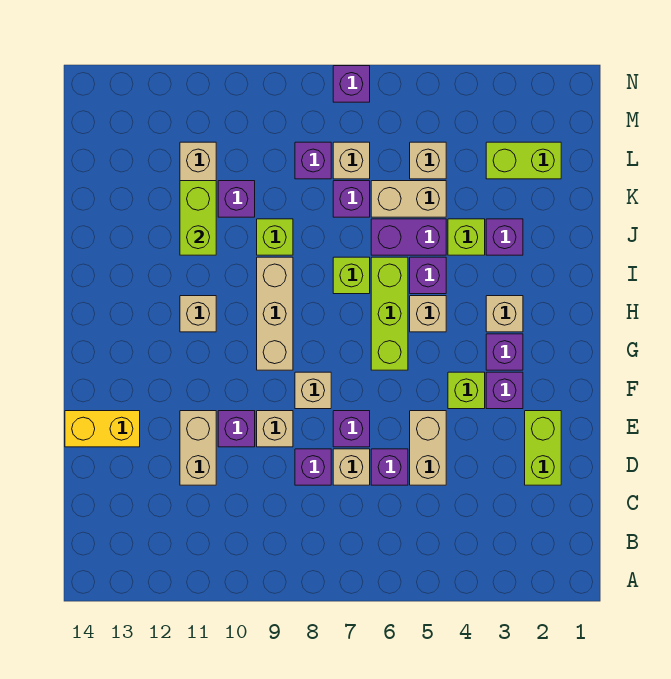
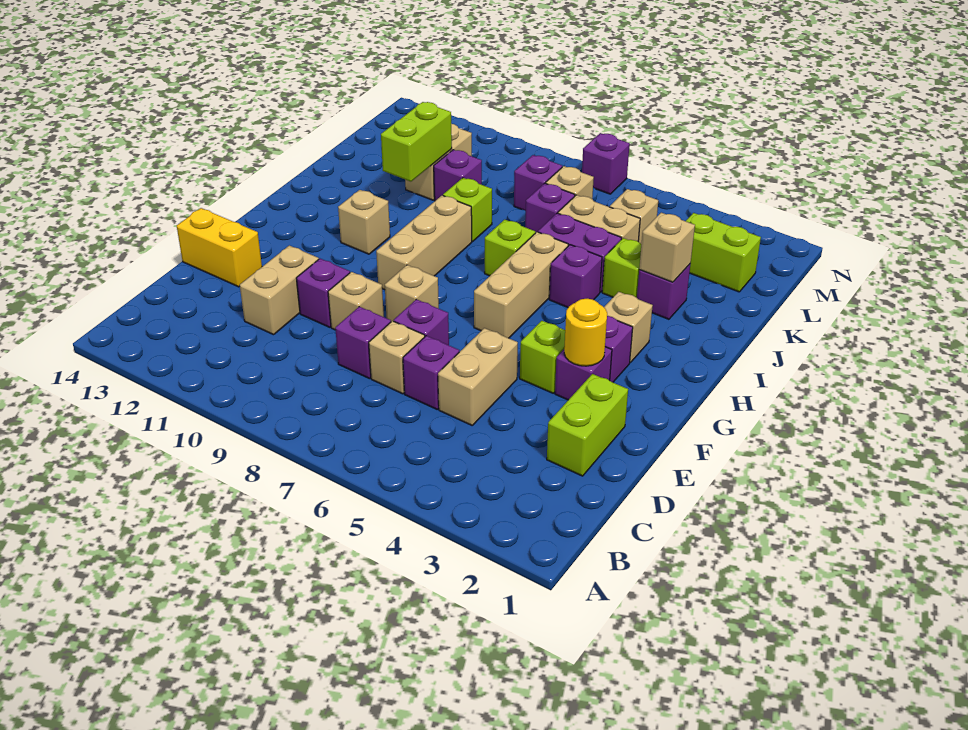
none -> yellow round brick F3 level 2
lime brick G6:I6 level 1 -> tan brick G6:I6 level 1
tan brick H5 level 1 -> tan brick J3 level 2

